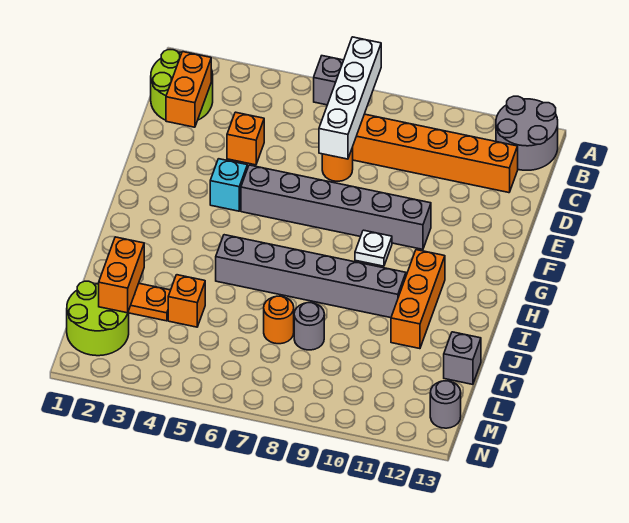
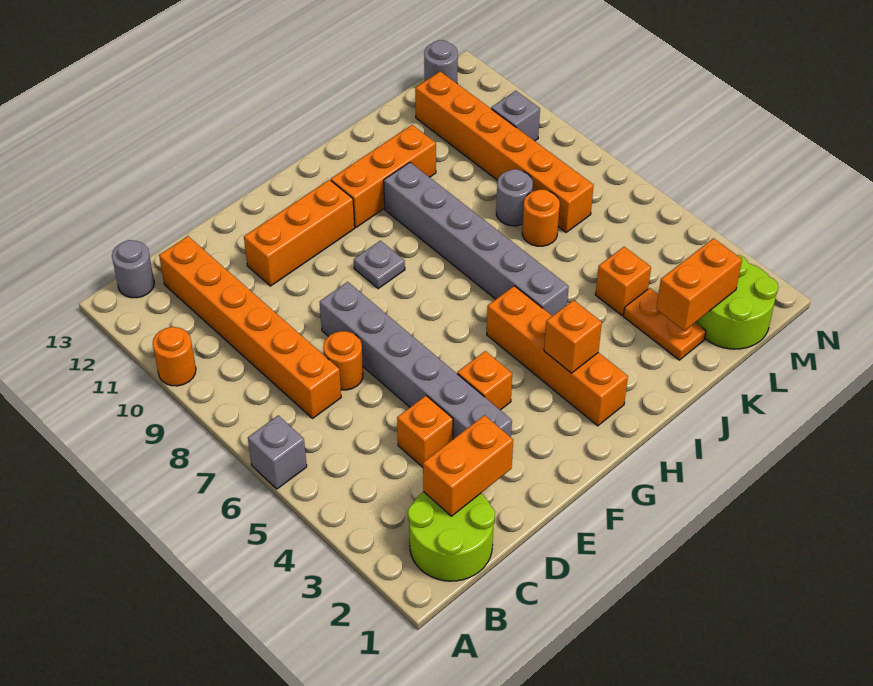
white brick A7:D7 level 2 -> none
none -> orange round brick A10 level 1
grey round brick A12:B13 level 1 -> grey round brick B13 level 1
none -> orange brick E11:G11 level 1
cyan brick F4 level 1 -> orange brick F4 level 1
grey brick F5:F10 level 1 -> grey brick E3:E8 level 1
white plate G9 level 1 -> grey plate G9 level 1
none -> orange brick H2:H5 level 1
none -> orange brick H3 level 2
grey brick K13 level 1 -> grey brick M10 level 1
none -> orange brick L7:L12 level 1

